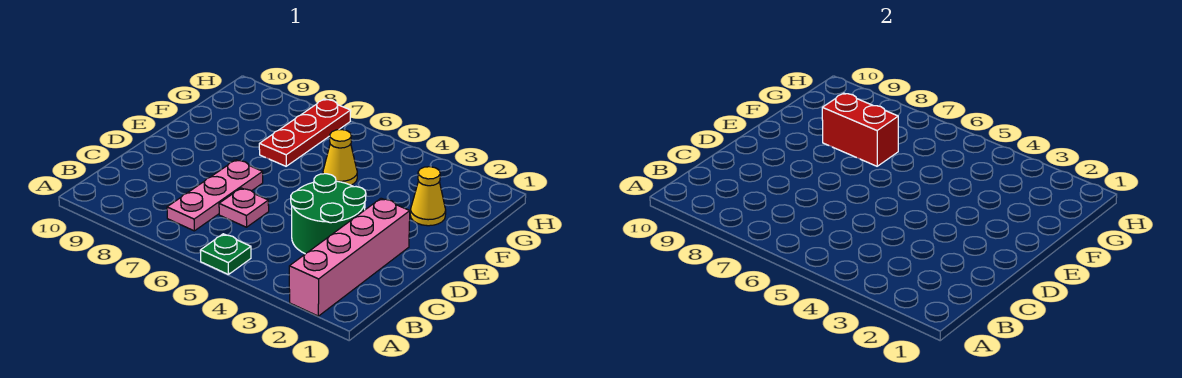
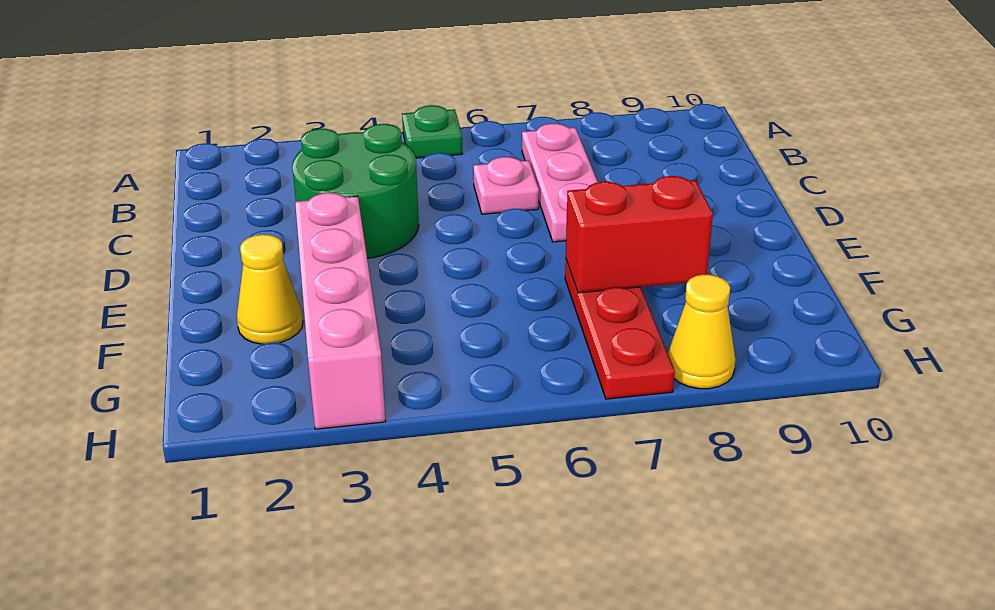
pink brick A2:D2 level 1 -> pink brick E3:H3 level 1
yellow cone F5 level 1 -> yellow cone H8 level 1

